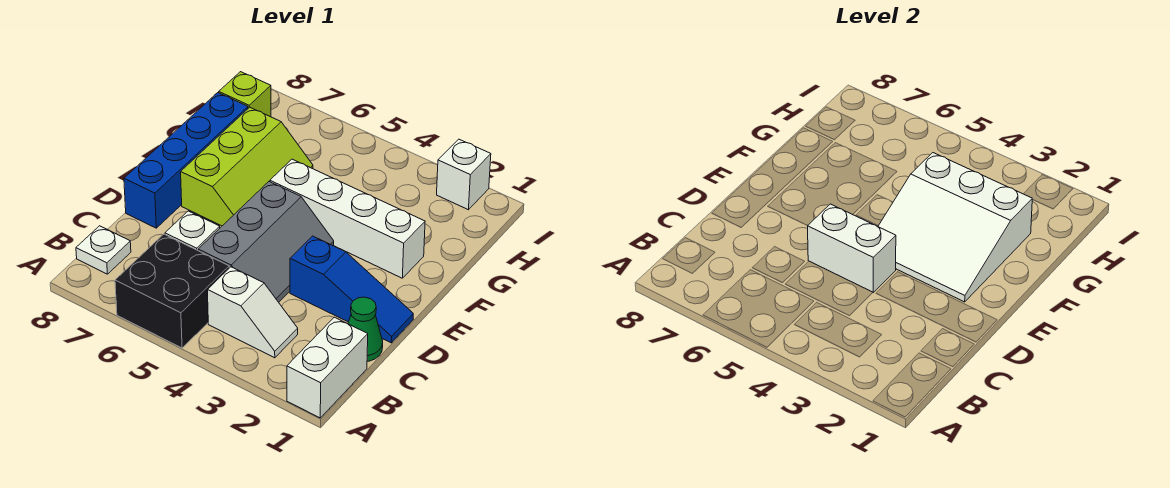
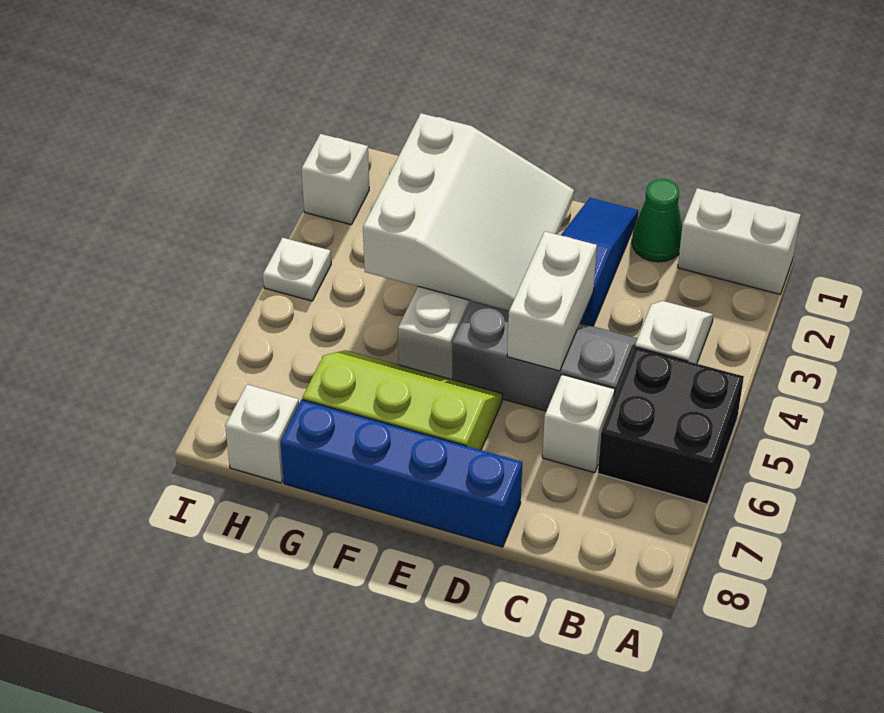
white plate B8 level 1 -> white plate I4 level 1
lime brick H8 level 1 -> white brick H8 level 1

